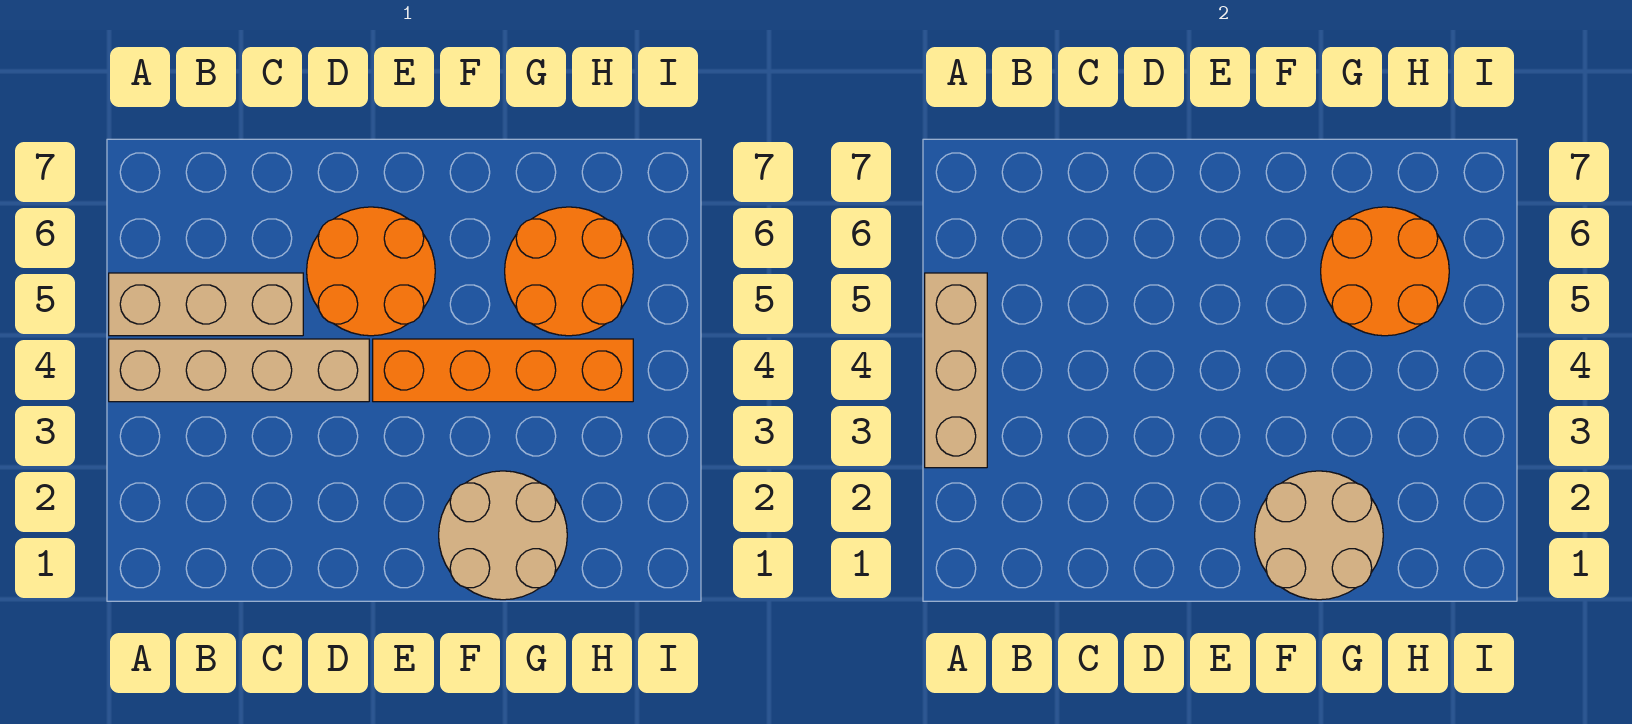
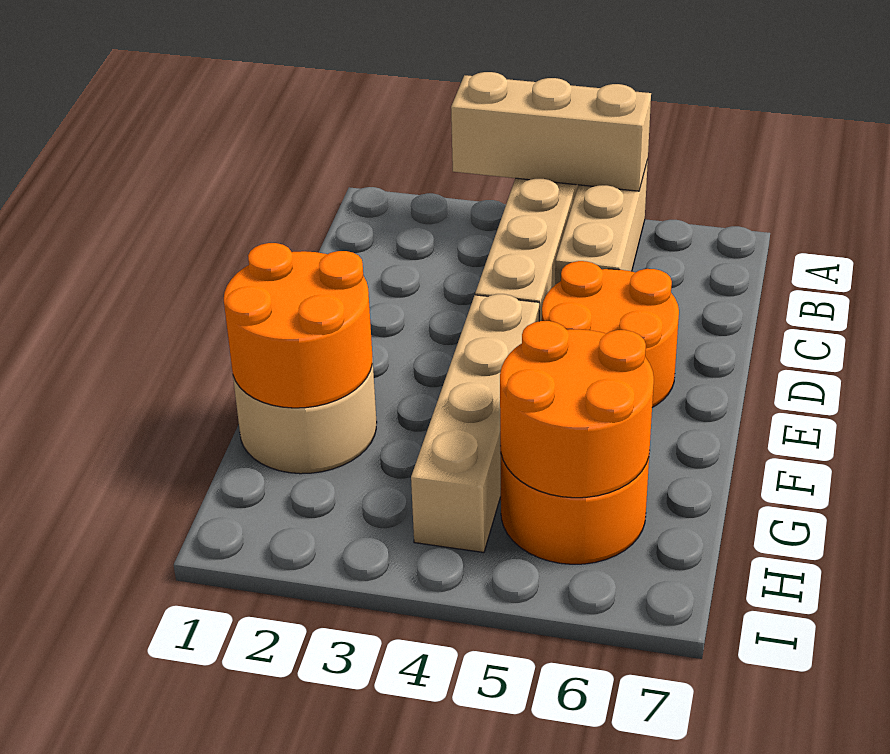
orange brick E4:H4 level 1 -> tan brick E4:H4 level 1
tan round brick F1:G2 level 2 -> orange round brick F1:G2 level 2

